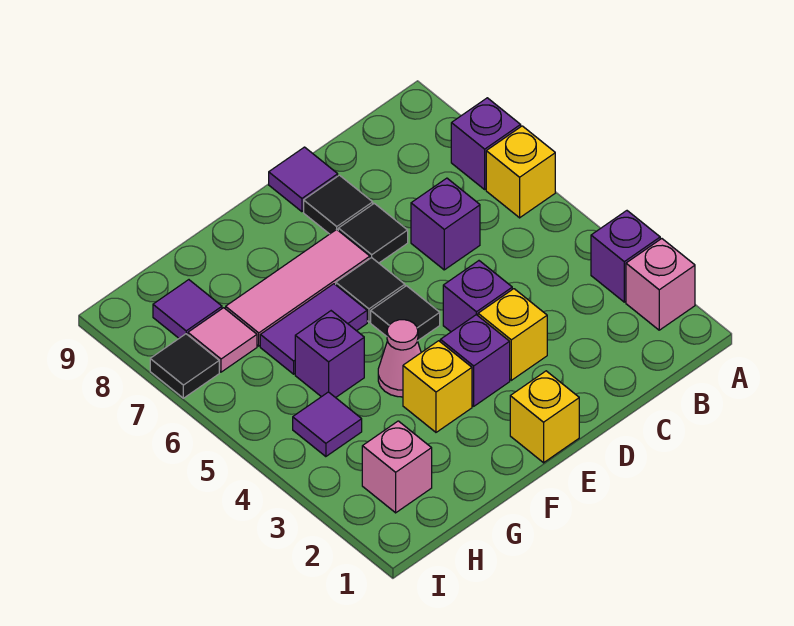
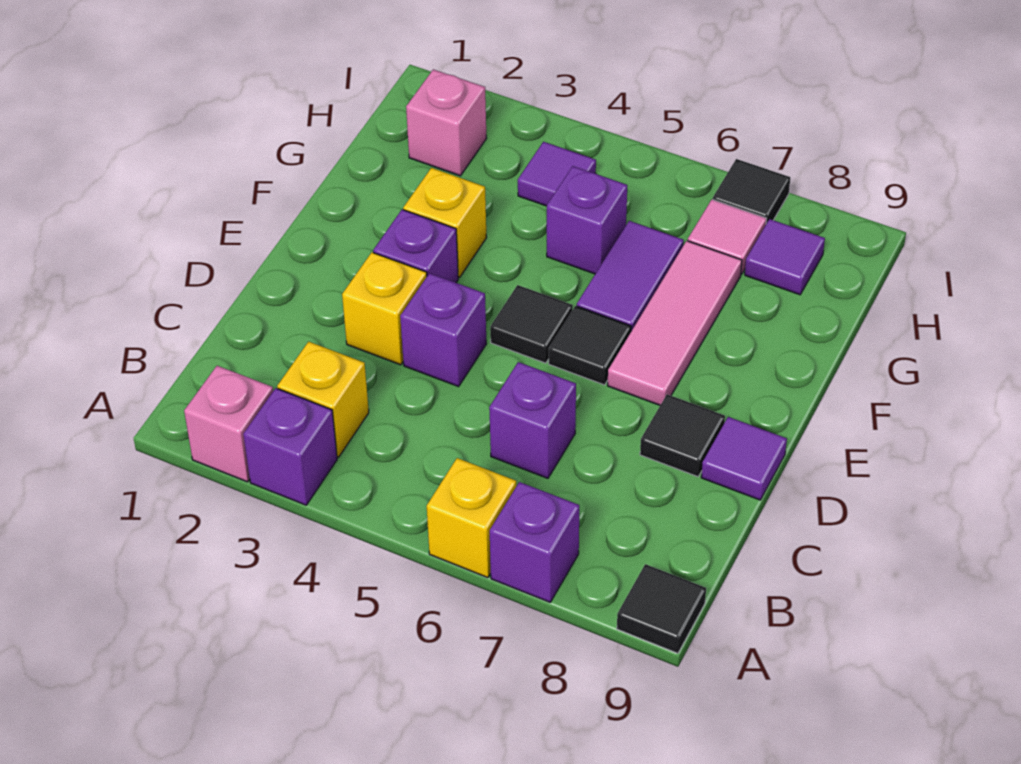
black tile D7 level 1 -> black tile A9 level 1
yellow brick E1 level 1 -> yellow brick B3 level 1
pink cone F4 level 1 -> none

